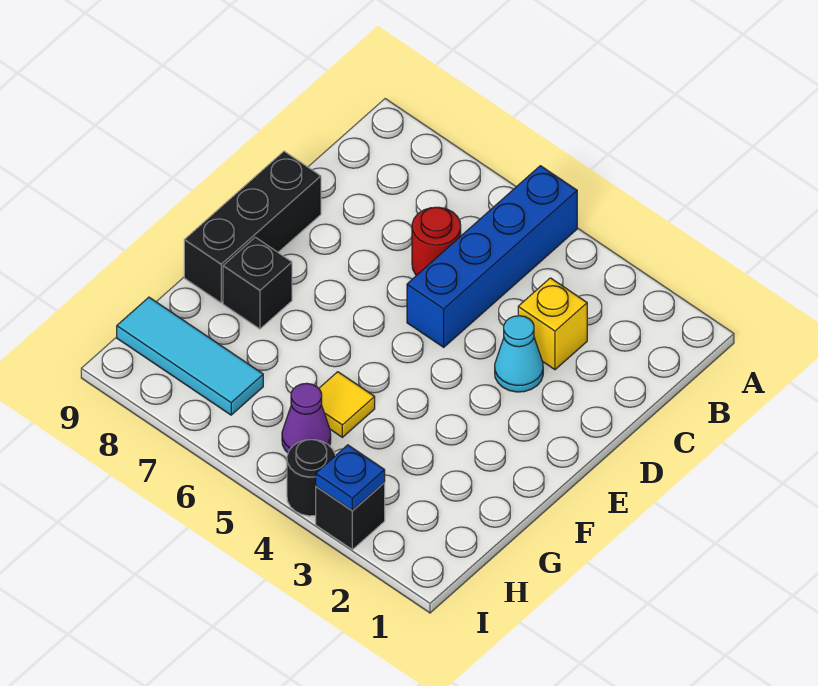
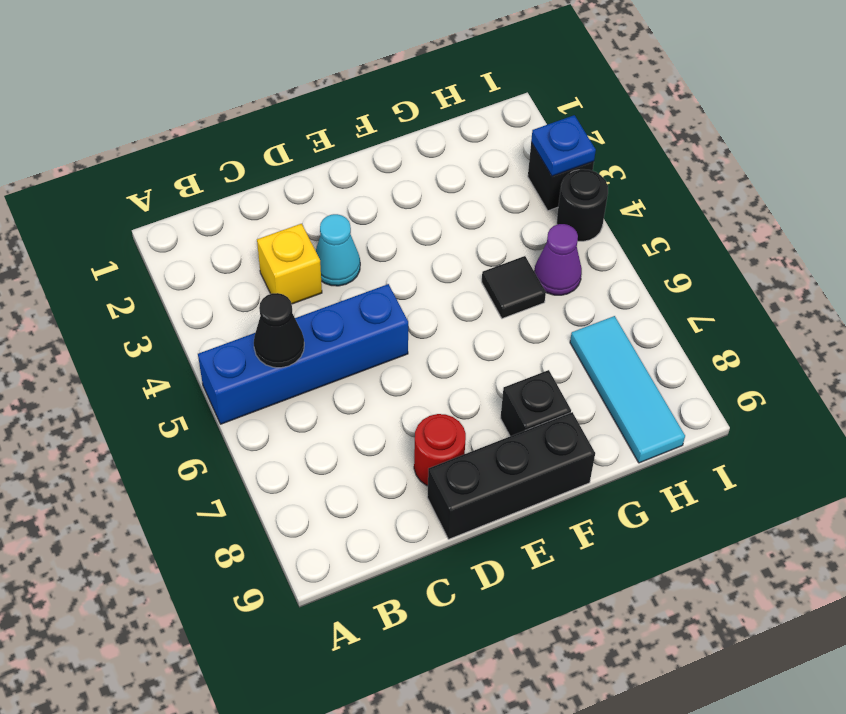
none -> black cone B5 level 2
red round brick C6 level 1 -> red round brick D8 level 1
yellow tile G5 level 1 -> black tile G5 level 1

